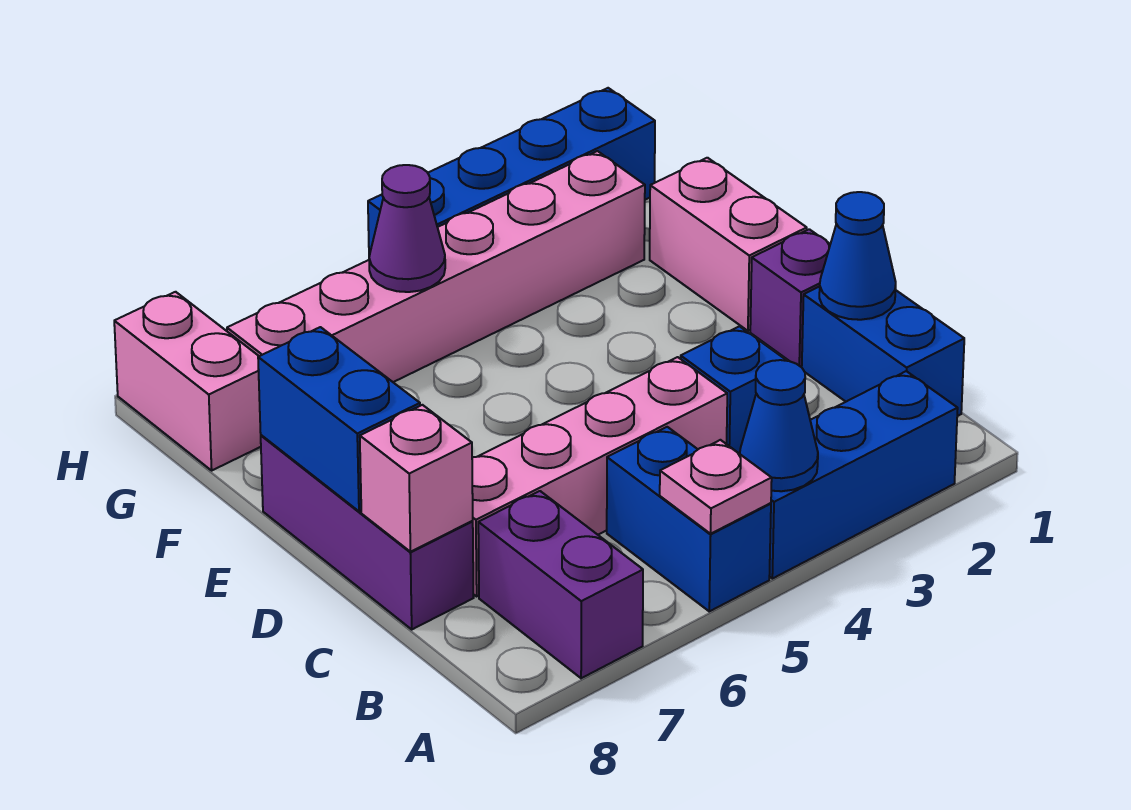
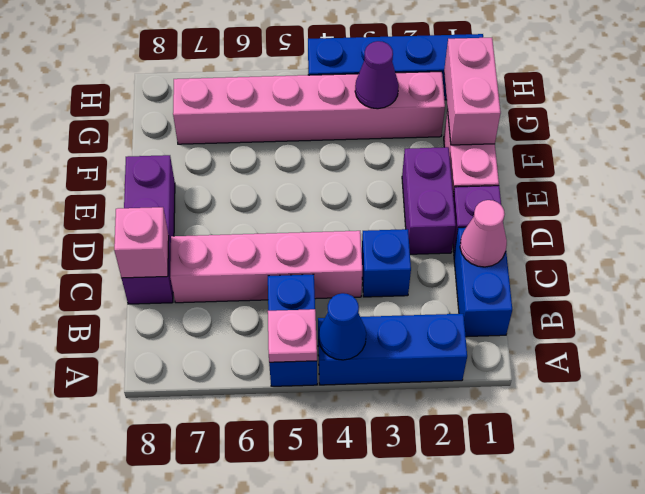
purple brick A7:B7 level 1 -> purple brick D2:E2 level 1
blue cone C1 level 2 -> pink cone C1 level 2
blue brick D8:E8 level 2 -> none
purple cone G5 level 2 -> purple cone G3 level 2
pink brick G8:H8 level 1 -> pink brick F1:G1 level 2

